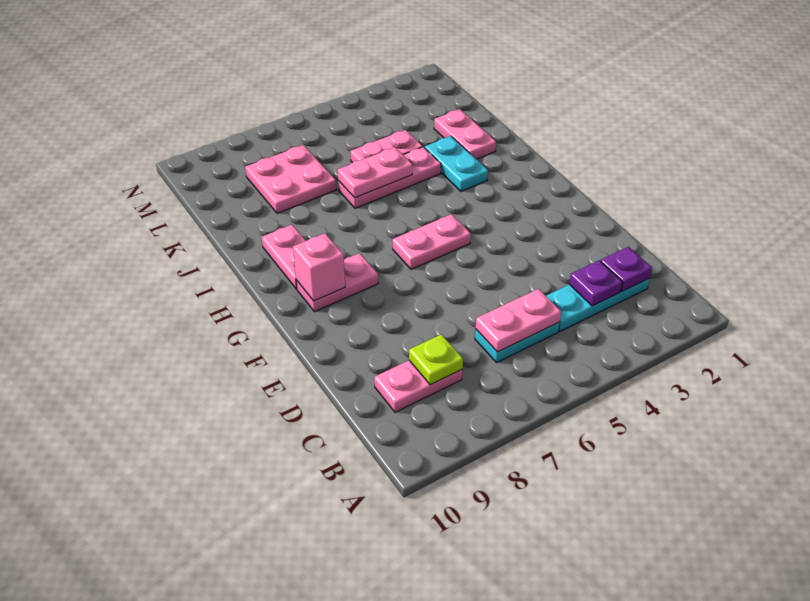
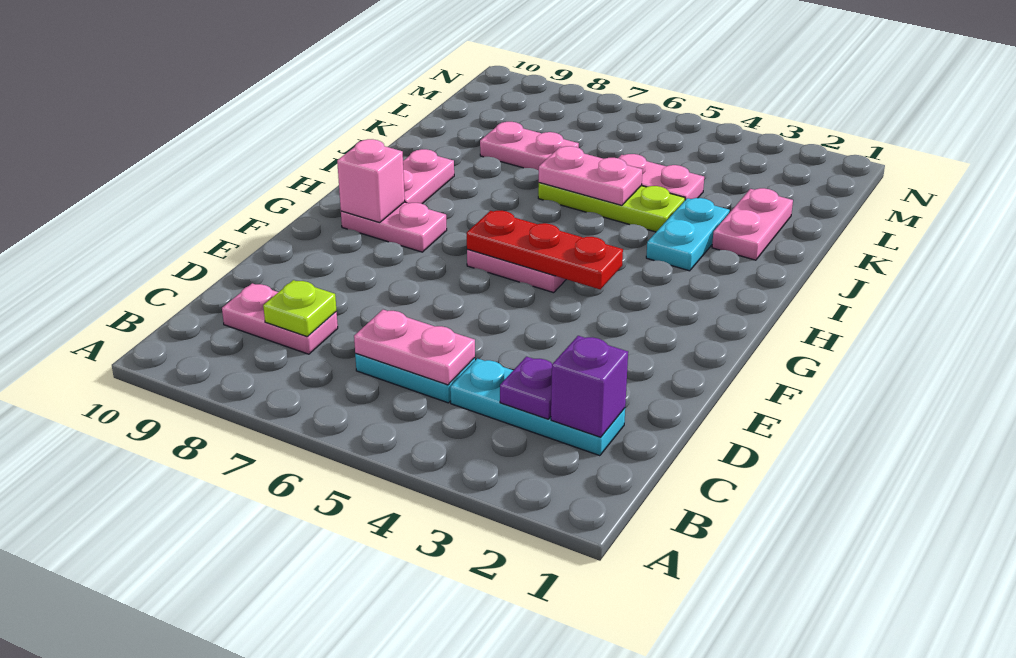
purple plate C2 level 2 -> purple brick C2 level 2
none -> red plate G4:G6 level 2
pink plate J4:J6 level 1 -> lime plate J4:J6 level 1
pink plate K7:L8 level 1 -> pink plate K7:K8 level 1

